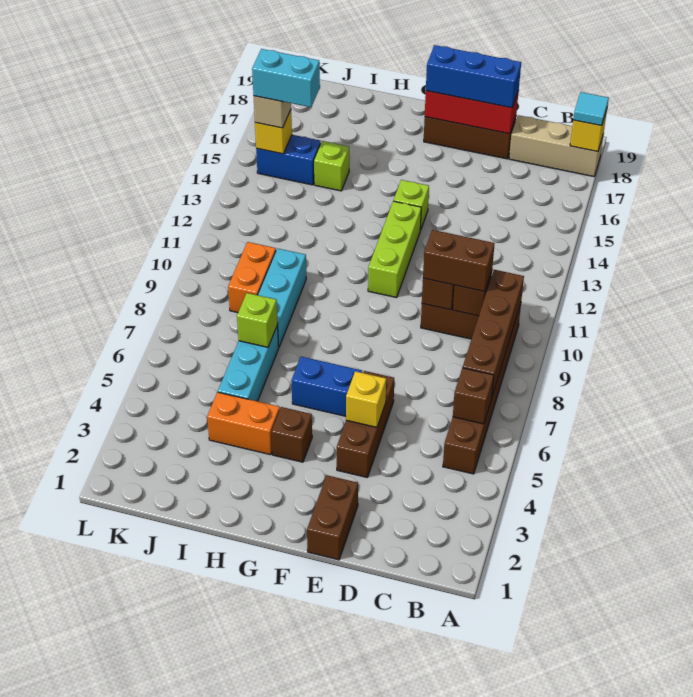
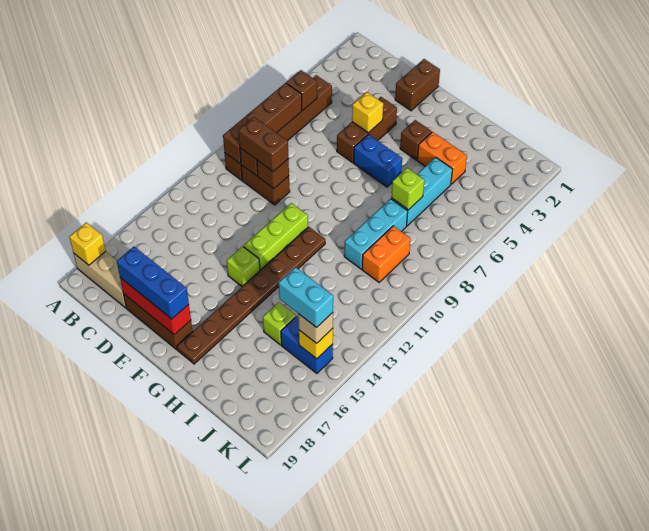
cyan tile A18 level 3 -> none
none -> brown plate G11:G18 level 1

